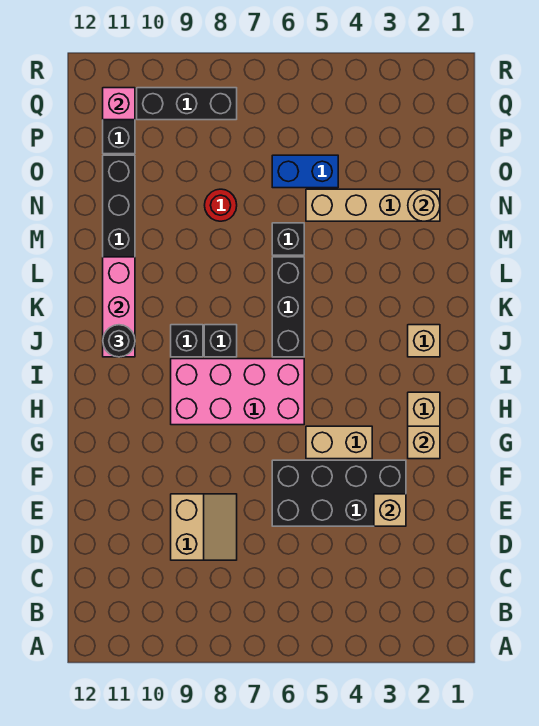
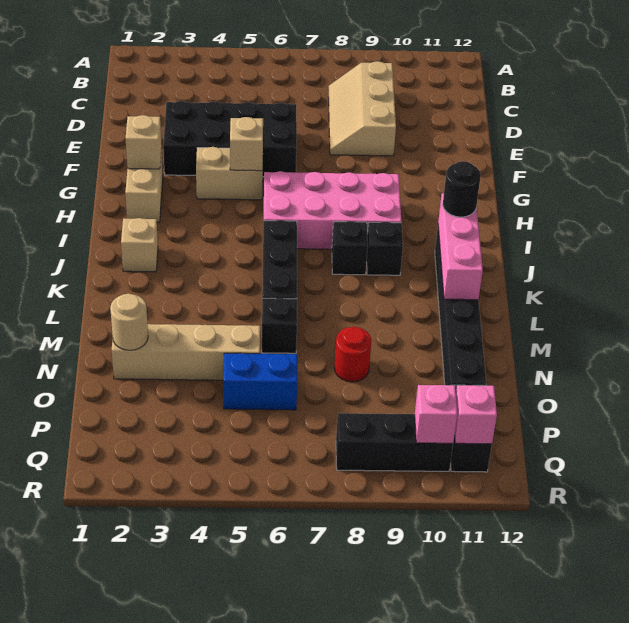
tan slope D8:E9 level 1 top 9 -> tan slope C8:E9 level 1 top 9
tan brick E3 level 2 -> tan brick G5 level 2
none -> pink brick Q10 level 2

